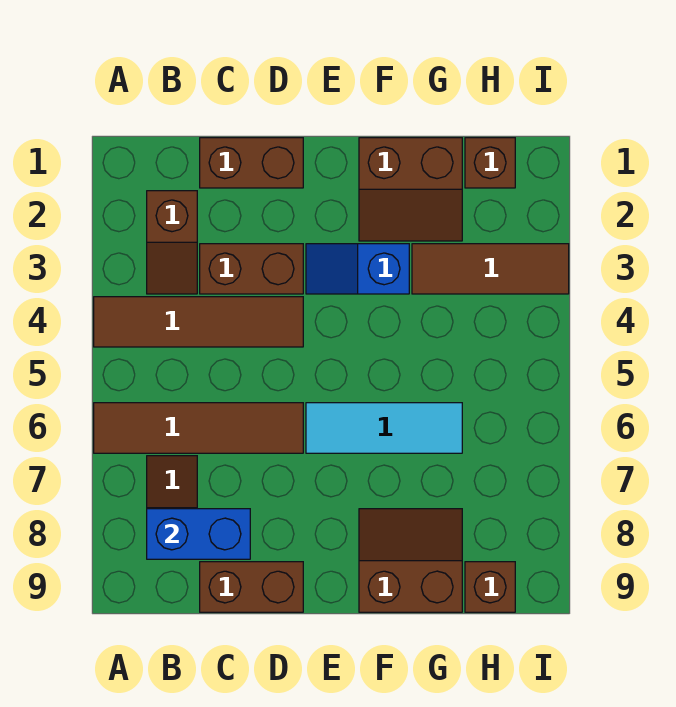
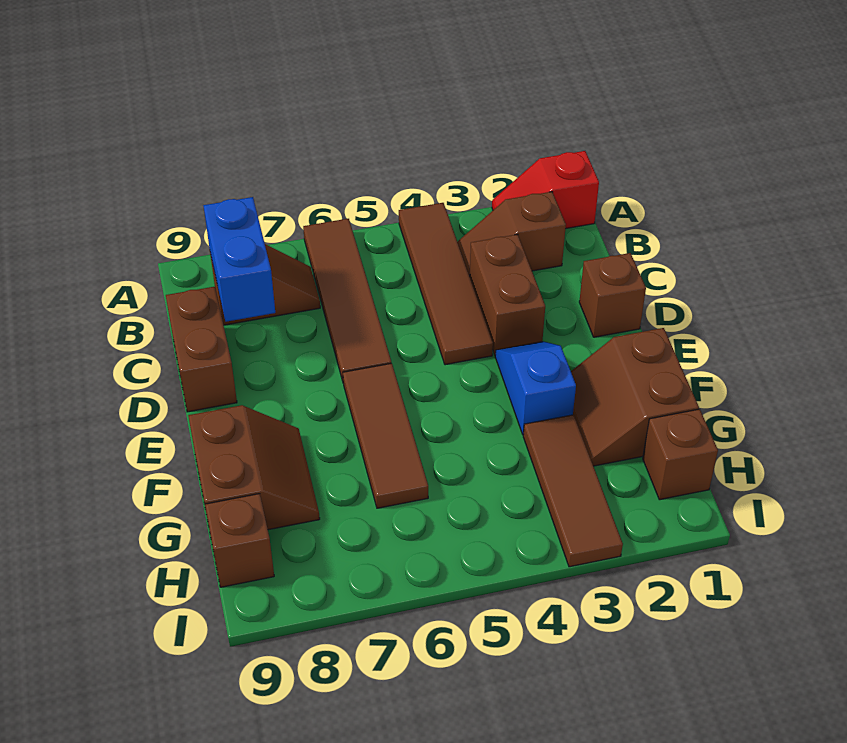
none -> red slope A1:A2 level 1 top 1
brown brick C1:D1 level 1 -> brown brick D1 level 1
cyan tile E6:G6 level 1 -> brown tile E6:G6 level 1

